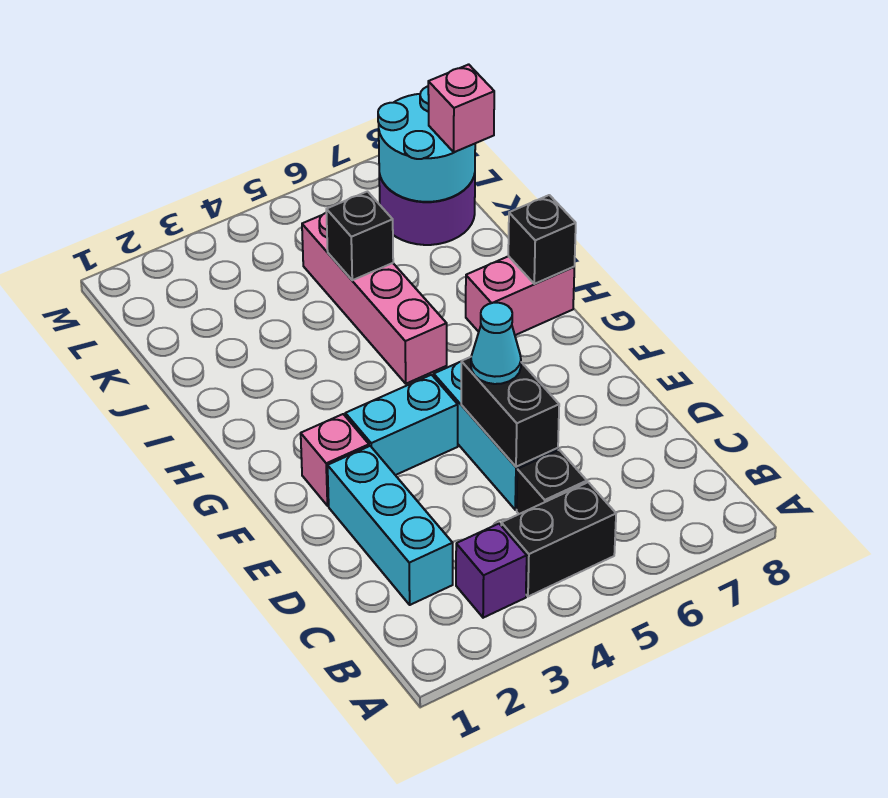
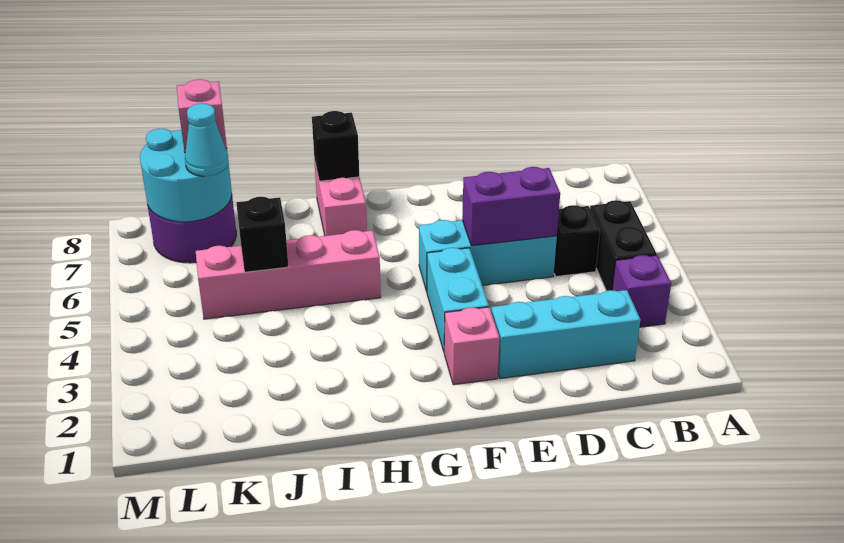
black brick D5:E5 level 2 -> purple brick D5:E5 level 2
cyan cone E5 level 3 -> cyan cone K7 level 3

